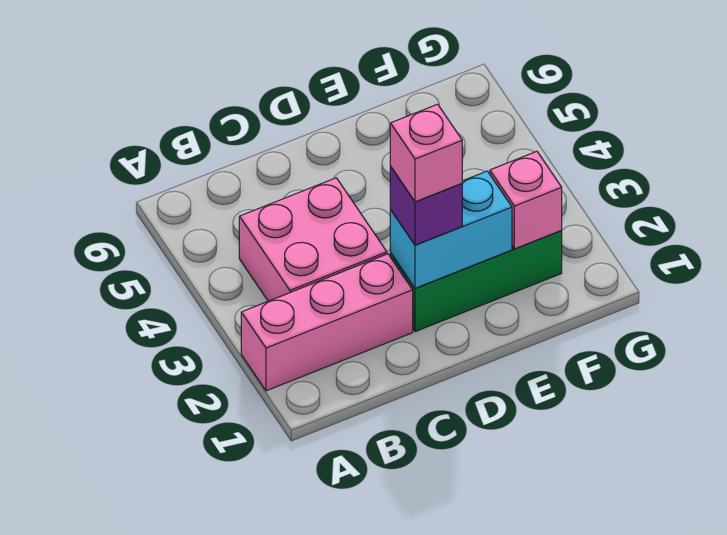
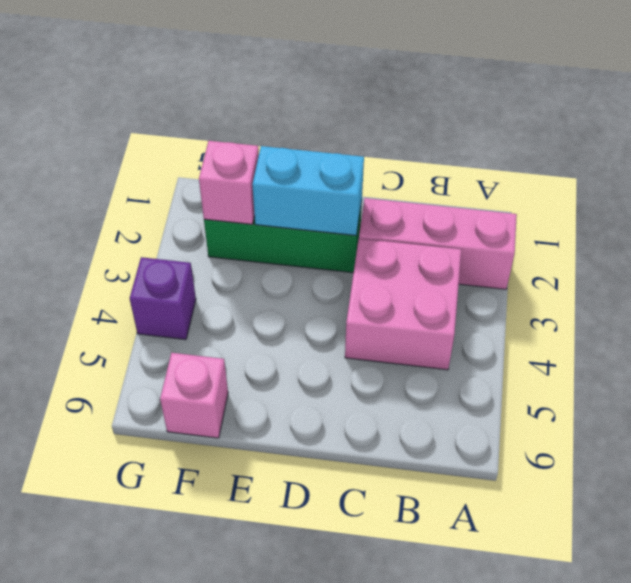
purple brick D2 level 3 -> purple brick G4 level 1
pink brick D2 level 4 -> pink brick F6 level 1

